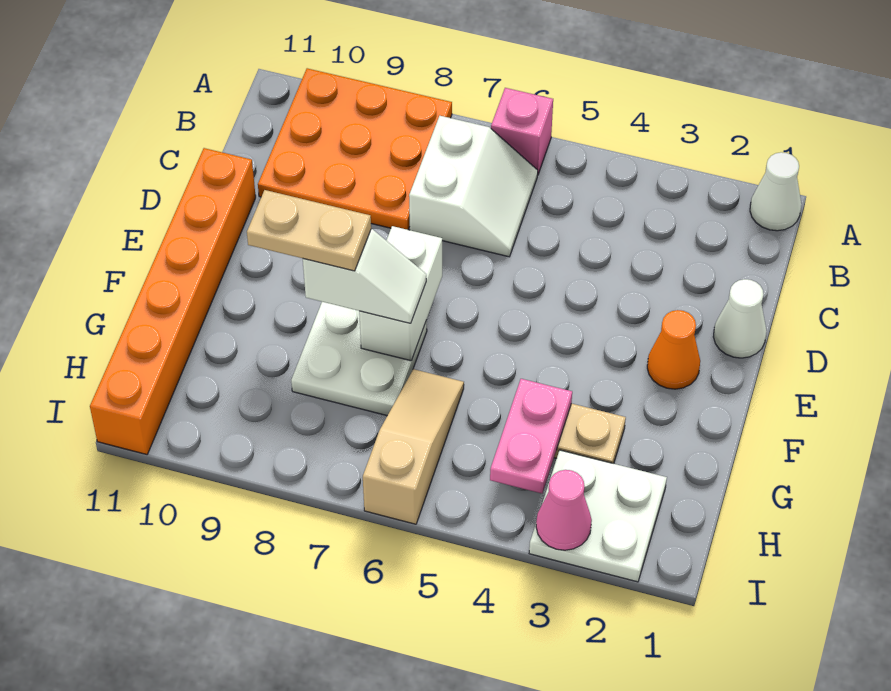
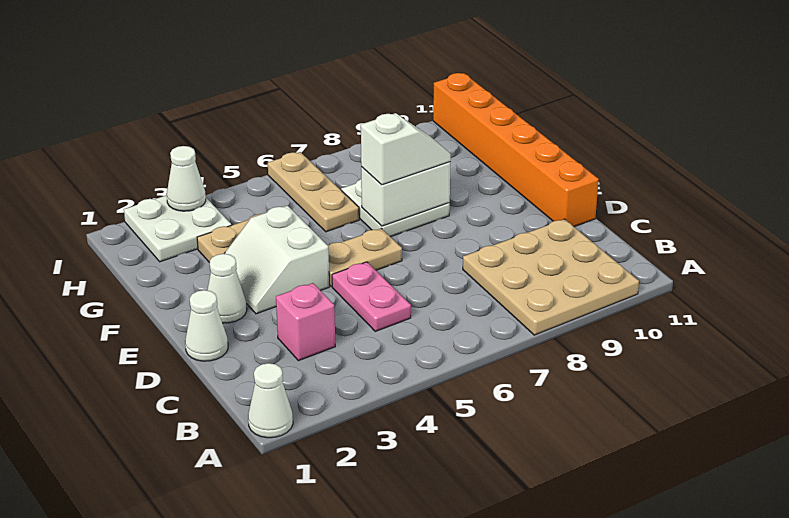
pink brick A6 level 1 -> pink brick C3 level 1
orange plate A8:C10 level 1 -> tan plate A8:C10 level 1
white slope B6:C7 level 1 top 7 -> white slope E3:F4 level 1 top 4
orange cone E2 level 1 -> white cone E2 level 1
white brick E7:F7 level 2 -> white brick F7:F8 level 2
white slope F7:F8 level 3 top 8 -> white slope F7:F8 level 3 top 7
tan plate F8:F9 level 4 -> tan plate E5:E6 level 1
pink plate G4:H4 level 2 -> pink plate C5:D5 level 1
tan slope G6:I6 level 1 top I -> tan plate G6:I6 level 1
pink cone I3 level 2 -> white cone I3 level 2

